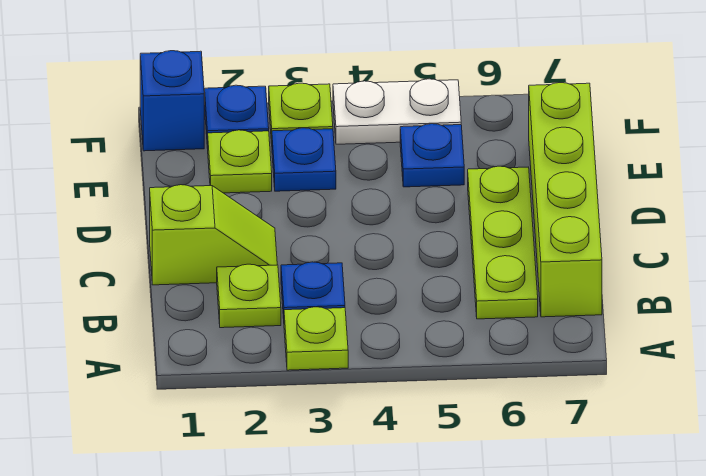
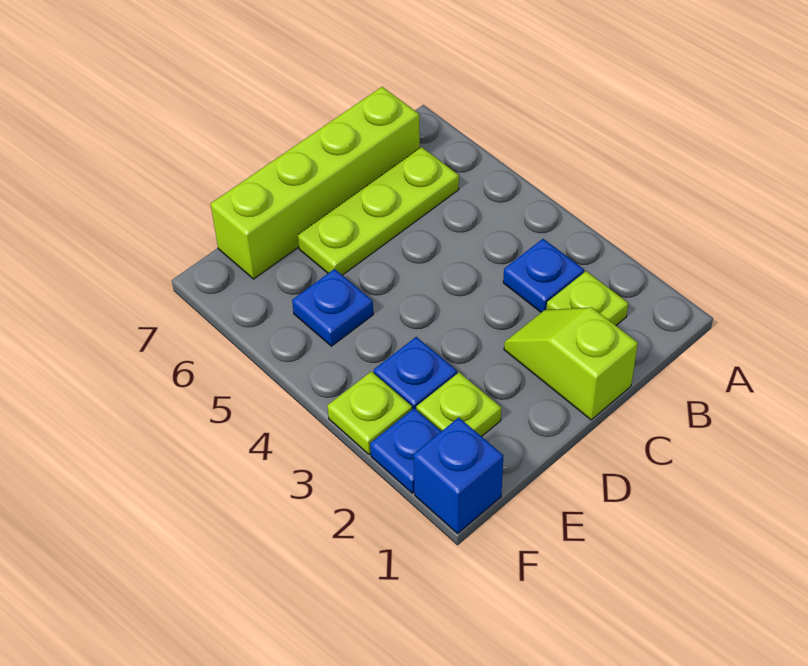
lime plate A3 level 1 -> none
white plate F4:F5 level 1 -> none

